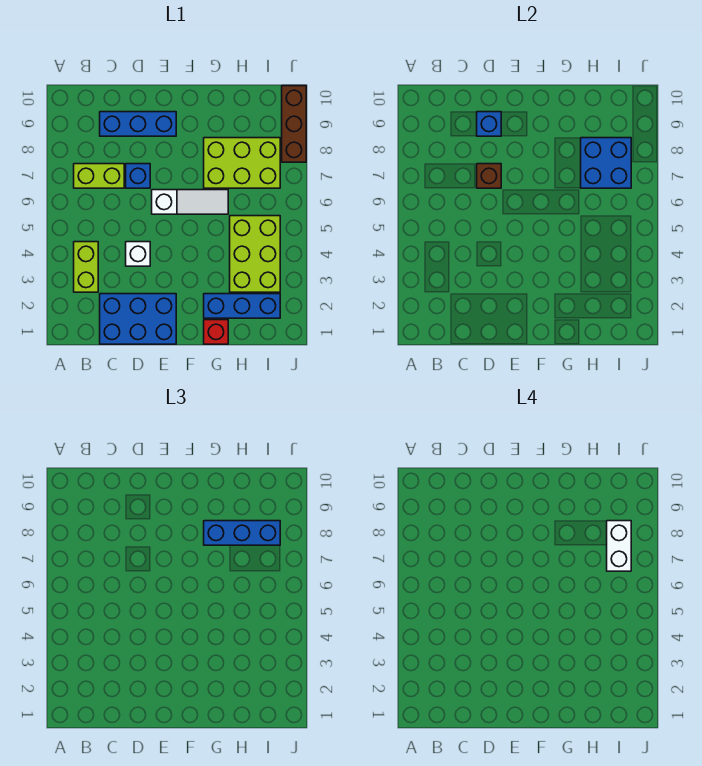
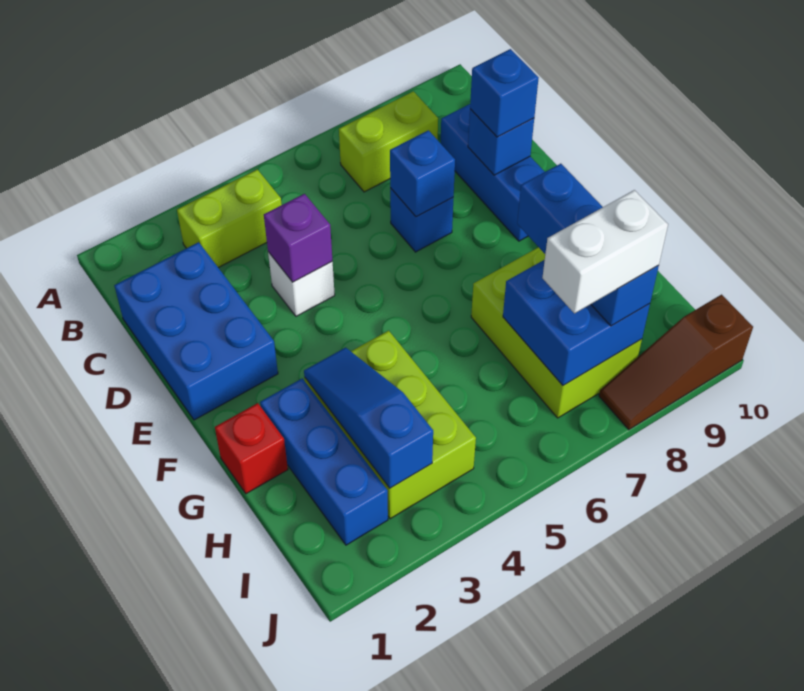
lime brick B7:C7 level 1 -> lime brick B7:B8 level 1
none -> purple brick D4 level 2
brown brick D7 level 2 -> blue brick D7 level 2
none -> blue brick D9 level 3
white slope E6:G6 level 1 top E -> none
none -> blue slope G3:I3 level 2 top I
lime brick H3:I5 level 1 -> lime brick G3:I4 level 1
brown brick J8:J10 level 1 -> brown slope J8:J10 level 1 top 10

